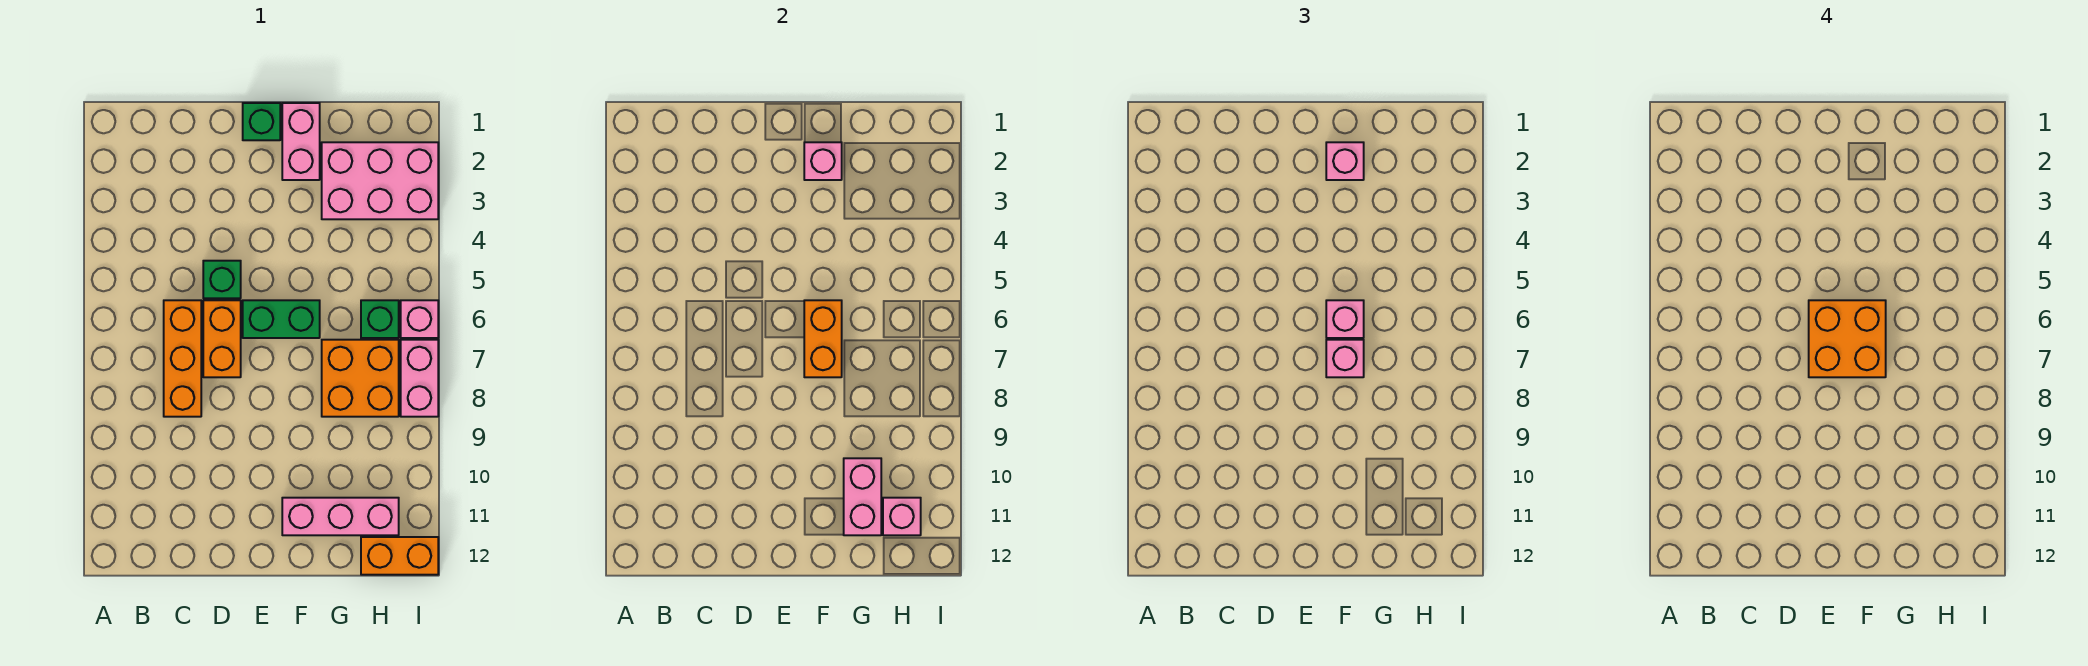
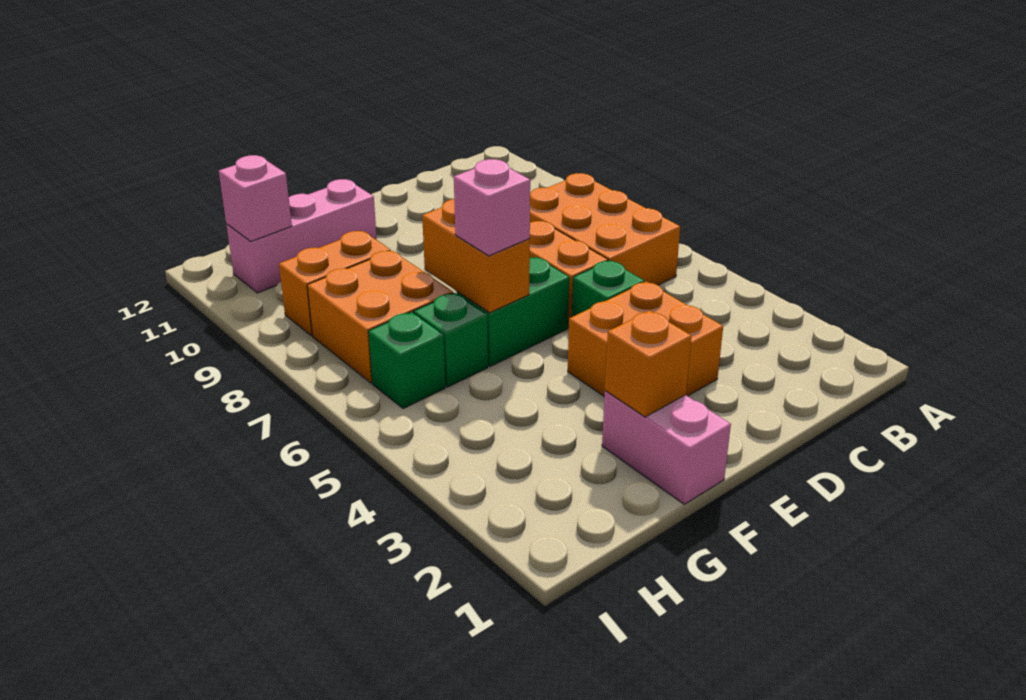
orange brick C6:C8 level 1 -> orange brick B6:C8 level 1
green brick E1 level 1 -> green brick G6 level 1
orange brick E6:F7 level 4 -> orange brick D3:E4 level 1
pink brick F2 level 2 -> orange brick F2 level 2
pink brick F2 level 3 -> none
pink brick F7 level 3 -> none
pink brick G2:I3 level 1 -> none
pink brick G10:G11 level 2 -> none
orange brick H12:I12 level 1 -> orange brick G9:H9 level 1
pink brick I6 level 1 -> none
pink brick I7:I8 level 1 -> none

